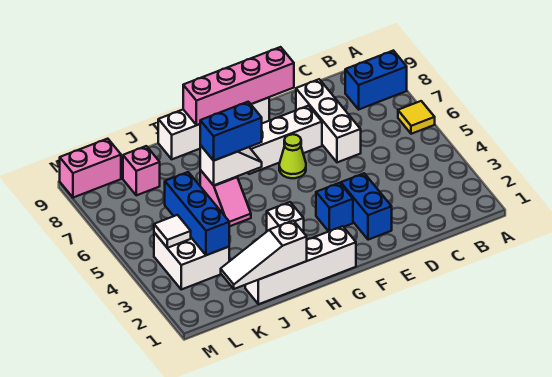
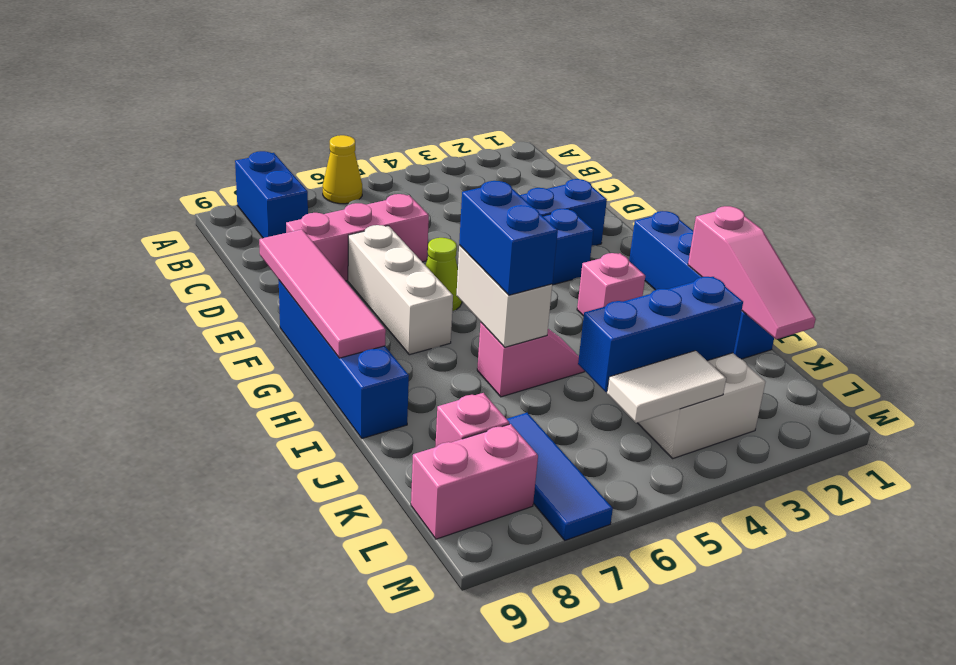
yellow tile A6 level 1 -> yellow cone A6 level 1
white brick D6:D8 level 1 -> pink brick D6:D8 level 1
pink brick E9:H9 level 2 -> pink tile E9:H9 level 2
white brick F9:I9 level 1 -> blue brick F9:I9 level 1
white brick G1:J1 level 1 -> blue brick G1:J1 level 1
white brick H3 level 1 -> pink brick H3 level 1
white slope H6:I6 level 2 top I -> white brick H6:I6 level 2
white slope I1:K1 level 2 top I -> pink slope I1:K1 level 2 top I
none -> blue tile K7:M7 level 1
white tile L4 level 2 -> white tile L4:L5 level 2
pink brick L9:M9 level 1 -> pink brick L8:L9 level 1

